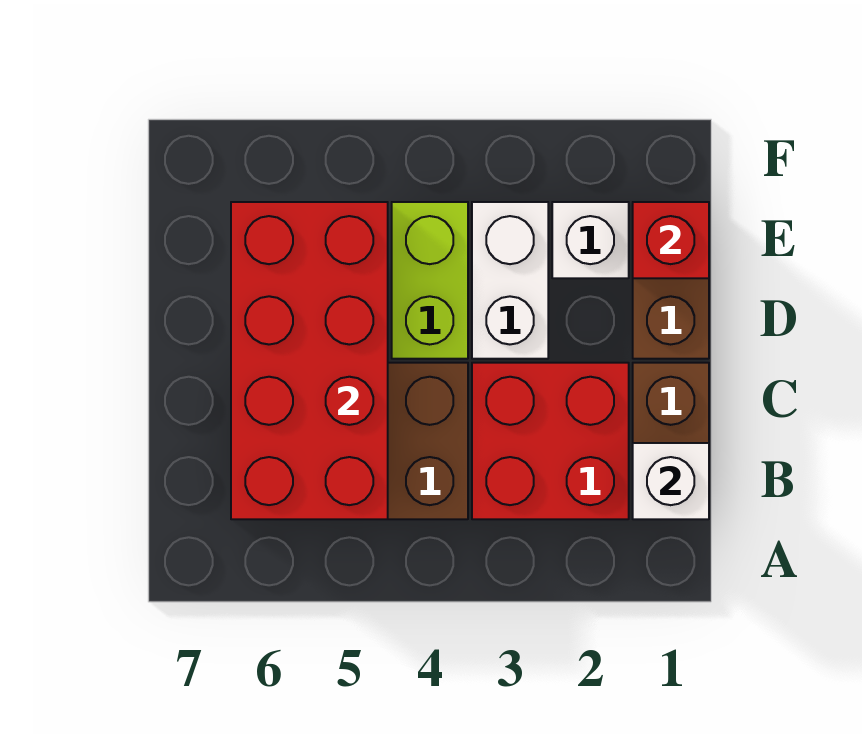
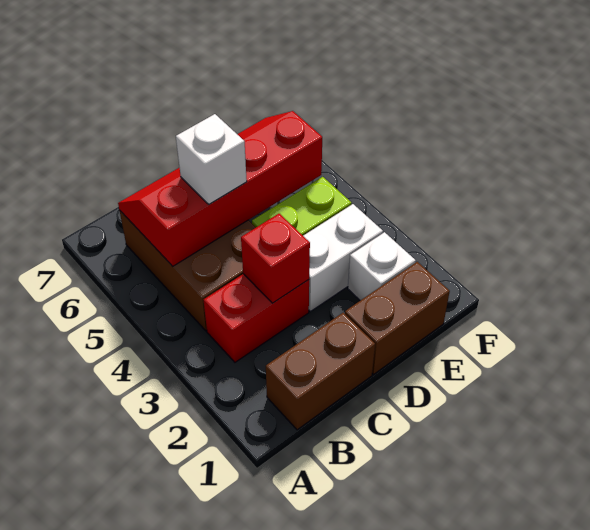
white brick B1 level 2 -> white brick C5 level 3
red brick B2:C3 level 1 -> red brick B3:C3 level 1
red brick B5:E6 level 2 -> red slope B5:E6 level 2 top 5
red brick E1 level 2 -> red brick C3 level 2

